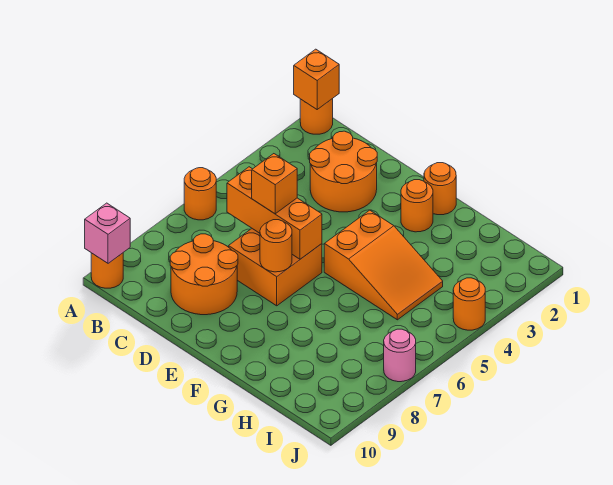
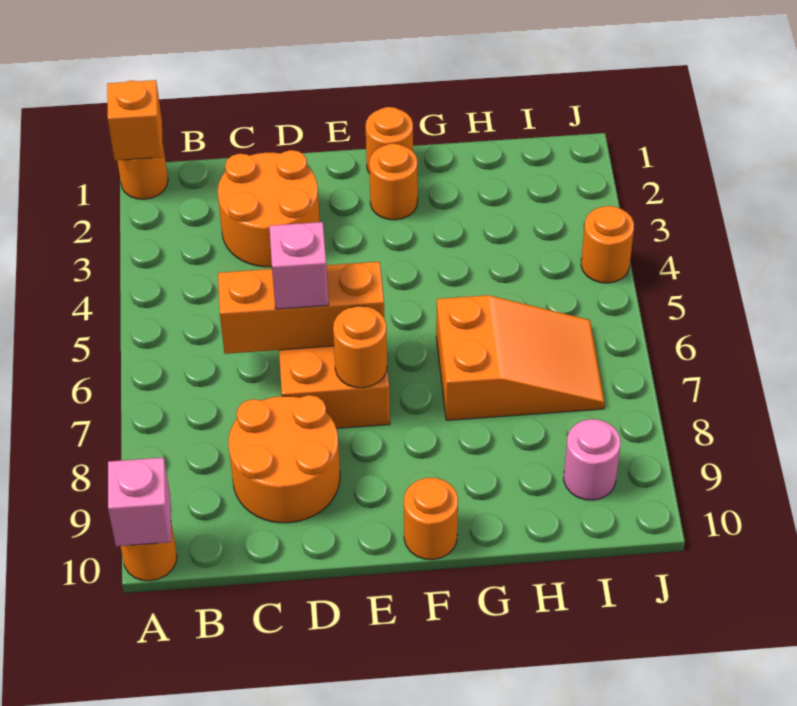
orange round brick A6 level 1 -> orange round brick F10 level 1
orange brick D6 level 3 -> pink brick D6 level 3
orange slope F4:H5 level 1 top F -> orange slope G6:I7 level 1 top G
pink round brick J7 level 1 -> pink round brick I9 level 1

